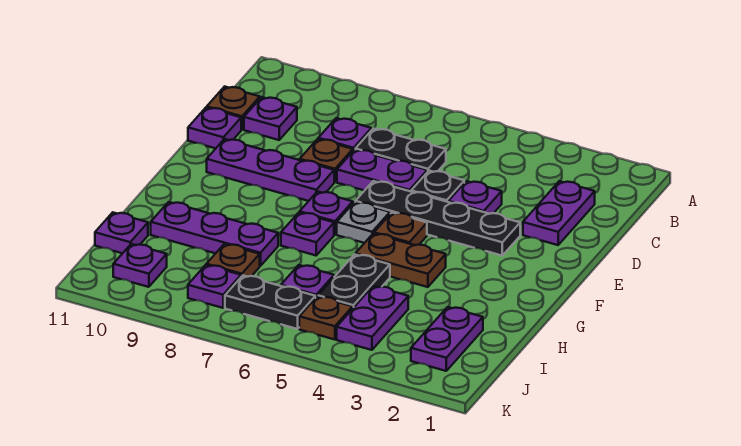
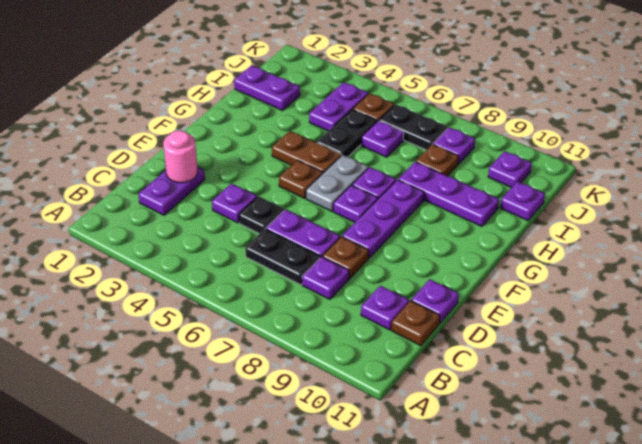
none -> pink round brick D2 level 2
black plate E3:E6 level 1 -> none
purple plate E8:E10 level 1 -> purple plate E8:G8 level 1
grey plate F6 level 1 -> grey plate F6:G6 level 1
purple plate I2:J2 level 1 -> purple plate I1:I2 level 1

